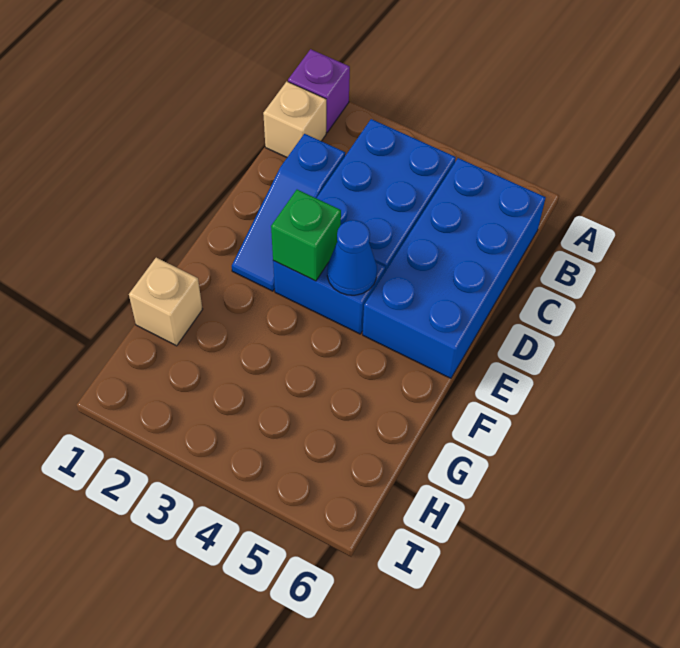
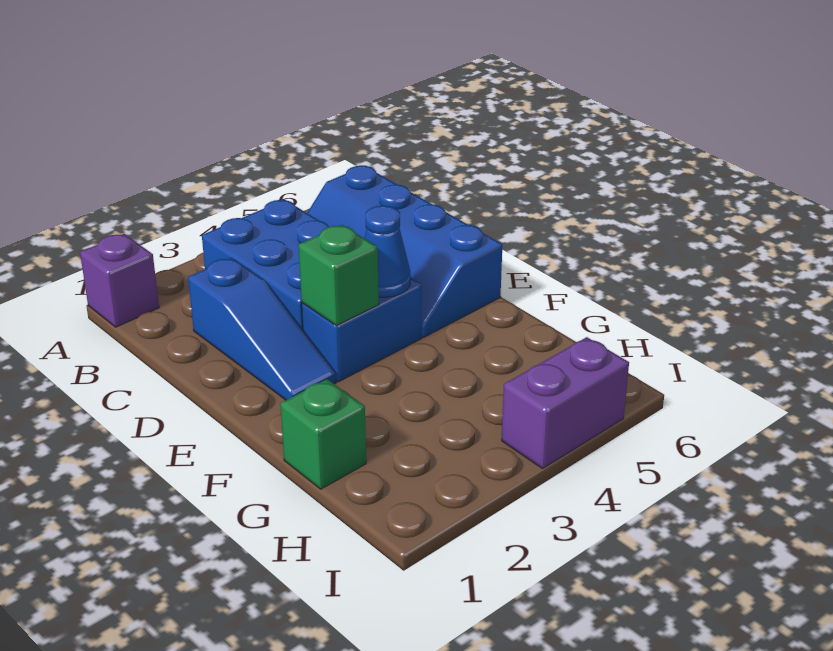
tan brick B1 level 1 -> none
blue brick B5:E6 level 1 -> blue slope B5:E6 level 1 top 6
tan brick G1 level 1 -> green brick G1 level 1
none -> purple brick I4:I5 level 1

